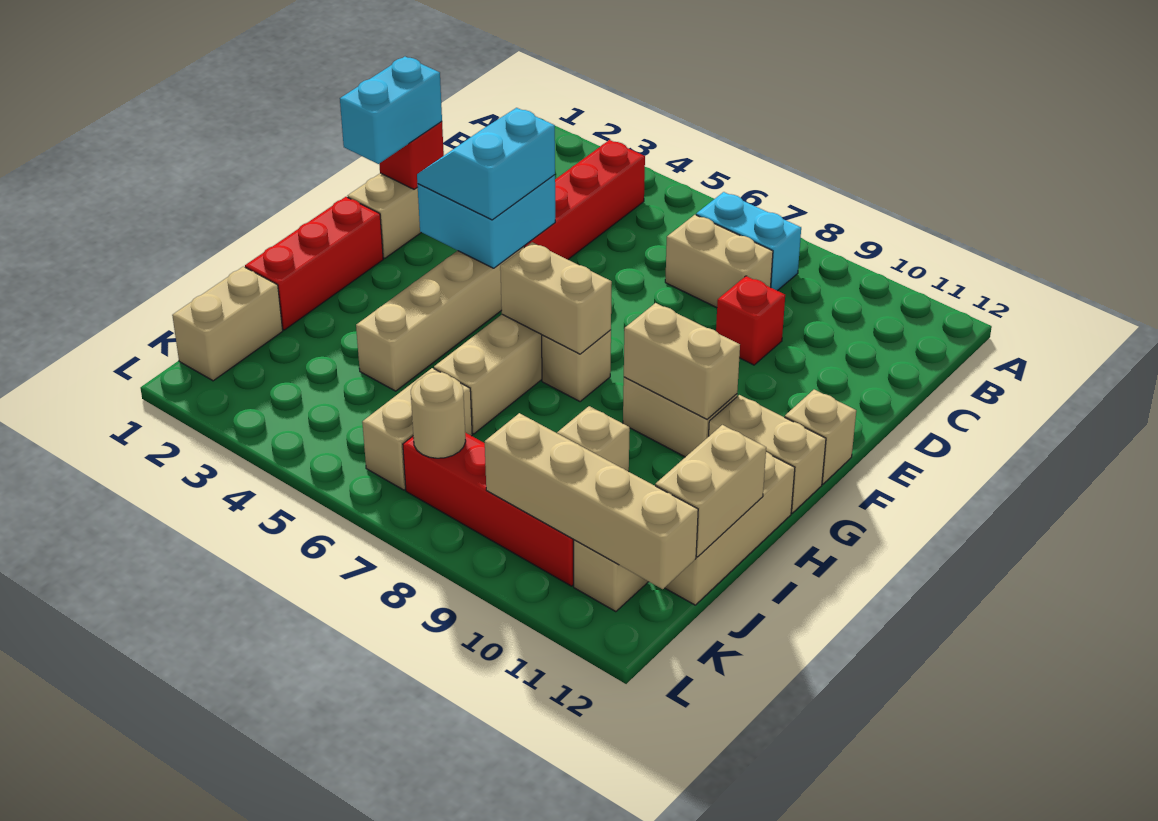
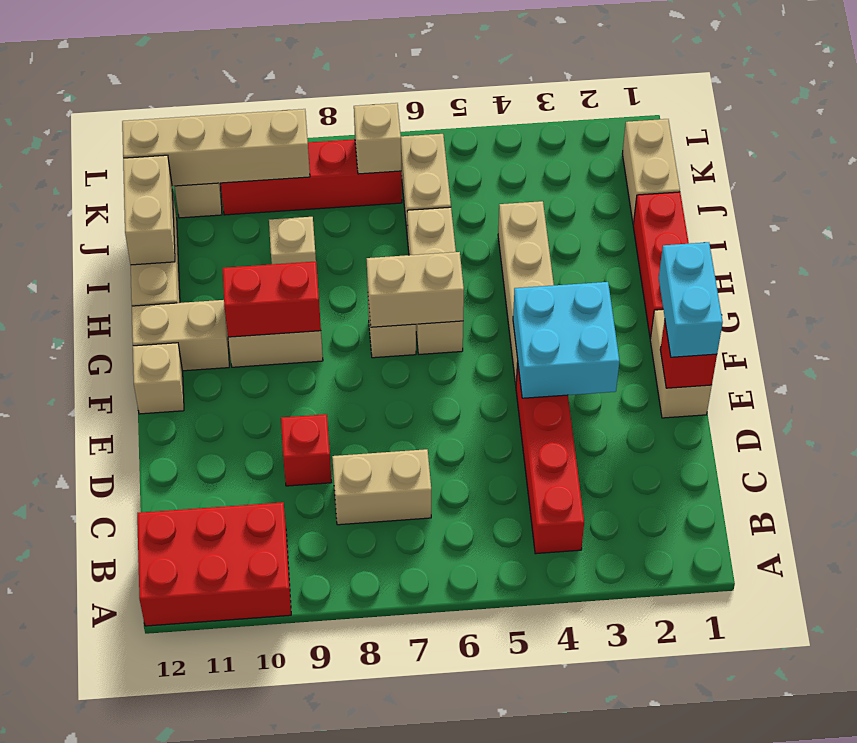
none -> red brick A10:B12 level 1
cyan brick B7:B8 level 1 -> none
cyan slope E3:F4 level 3 top 4 -> none
tan brick G9:G10 level 2 -> red brick G9:G10 level 2
tan round brick K7 level 2 -> tan brick K7 level 2

